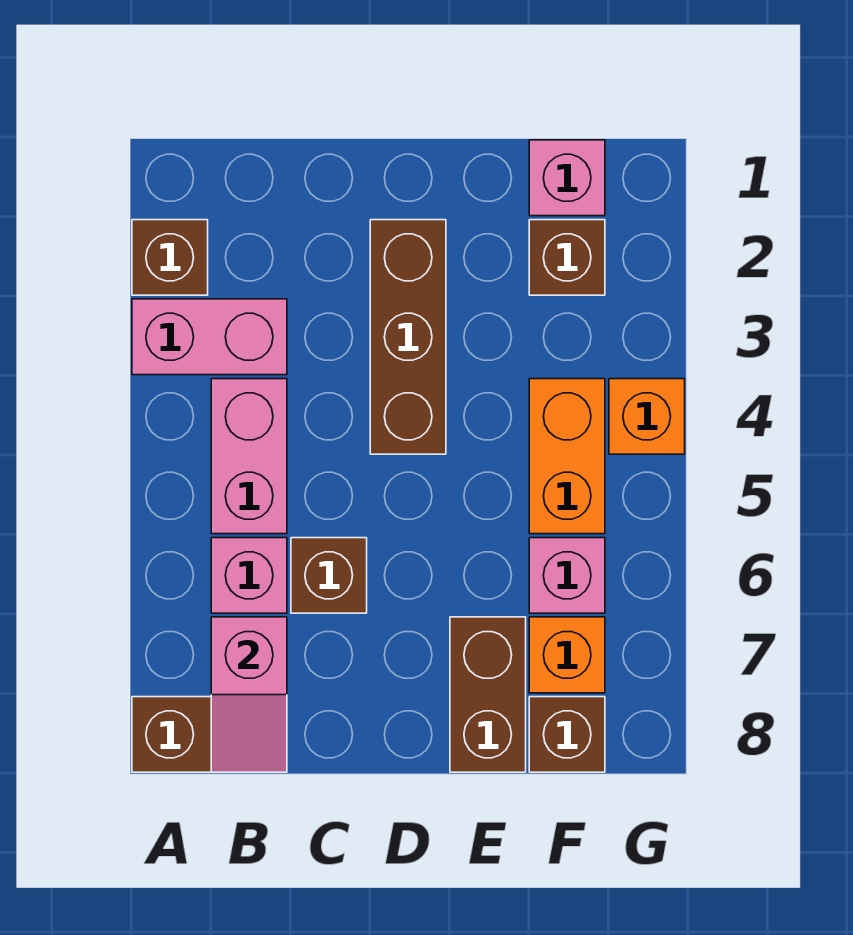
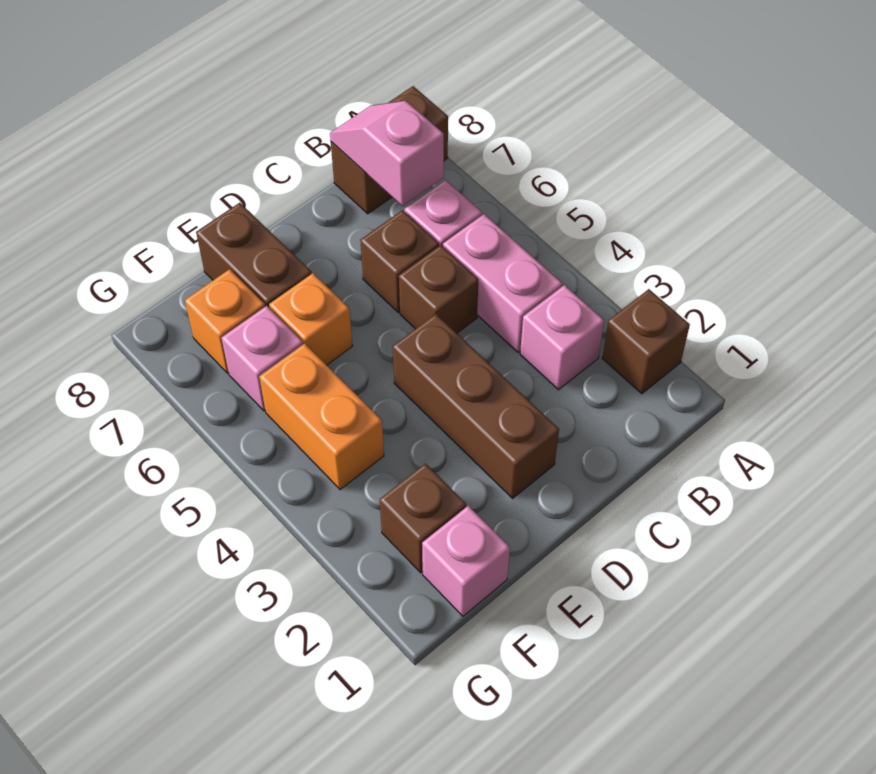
pink brick A3:B3 level 1 -> pink brick B3 level 1
brown brick F8 level 1 -> brown brick C5 level 1
orange brick G4 level 1 -> orange brick E6 level 1

